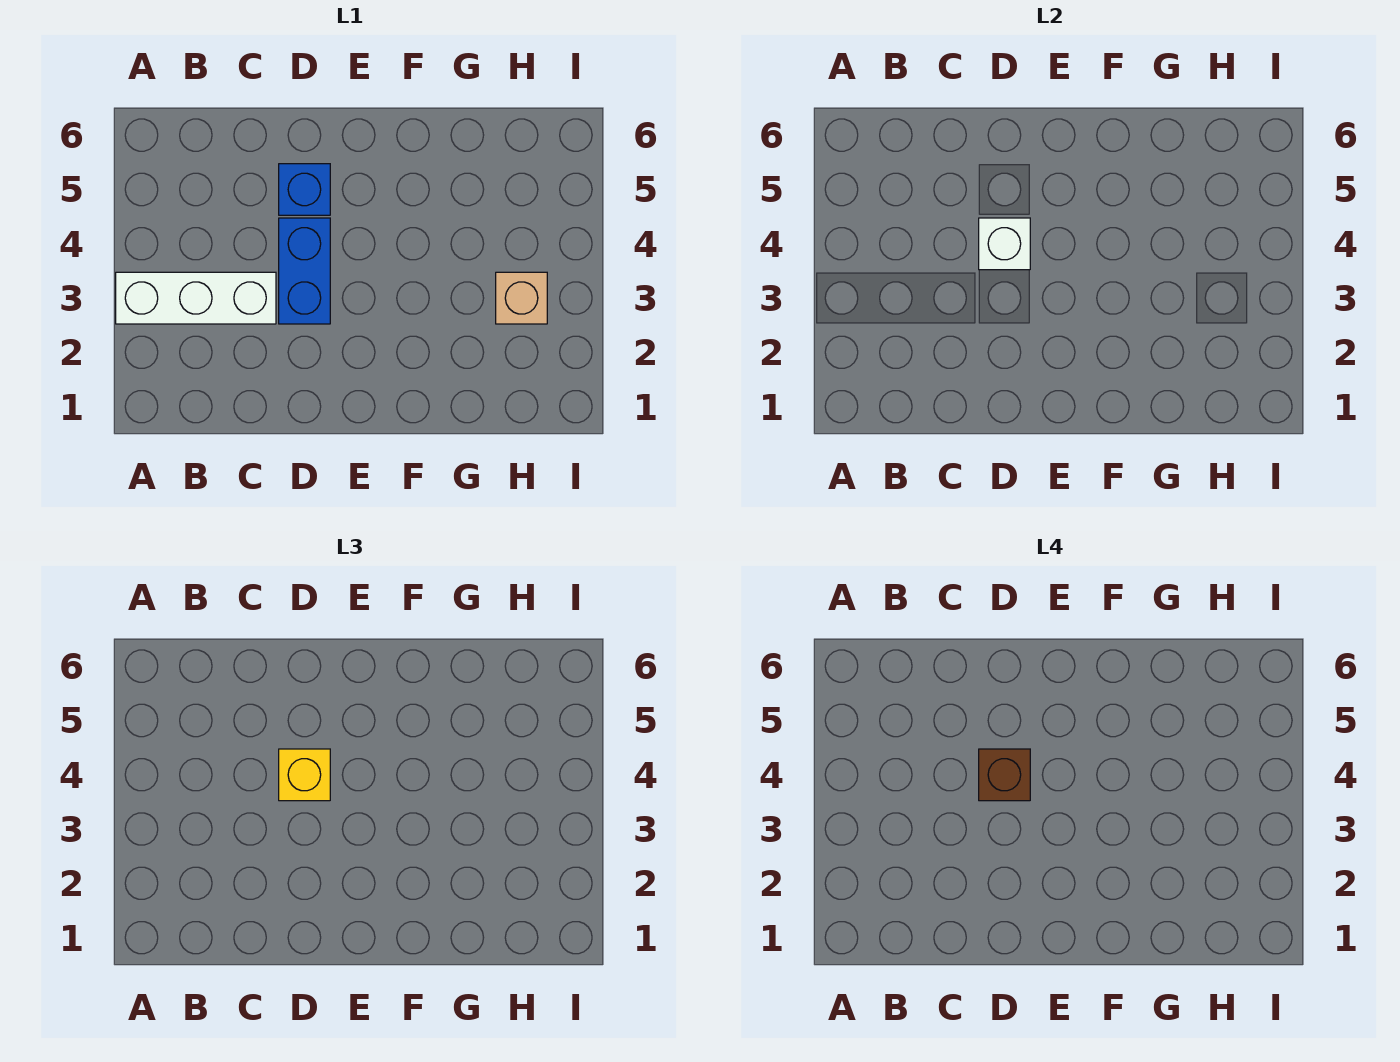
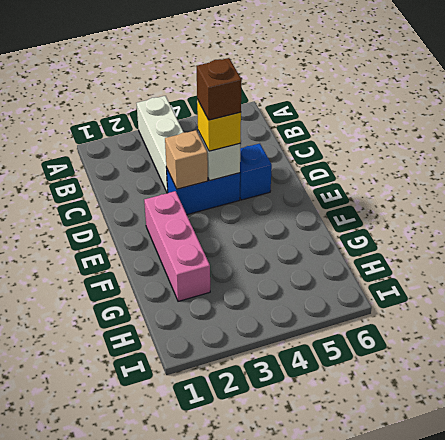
none -> pink brick E2:G2 level 1
tan brick H3 level 1 -> tan brick D3 level 2

